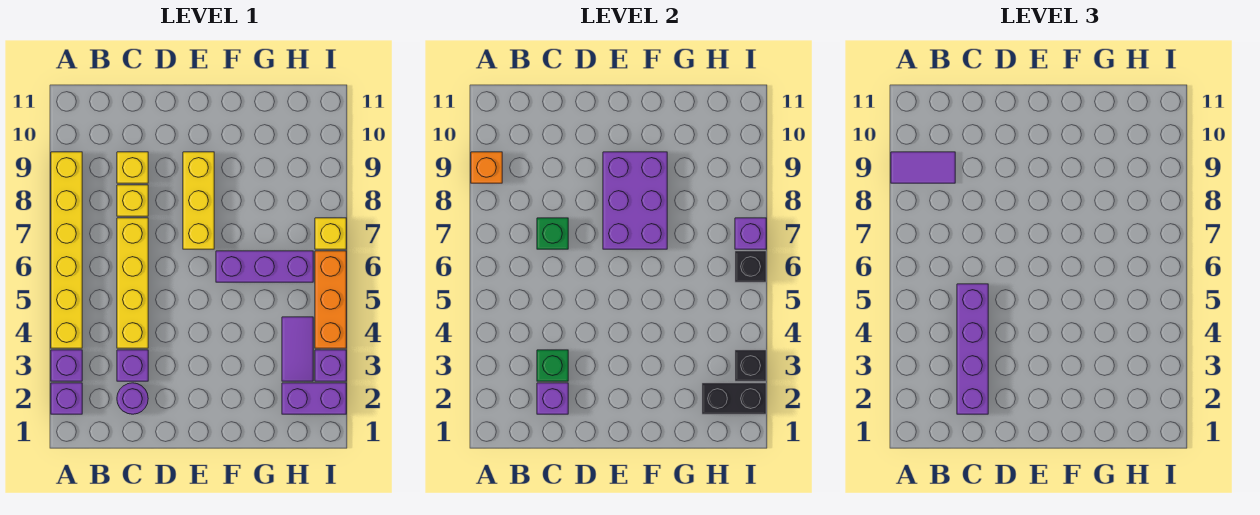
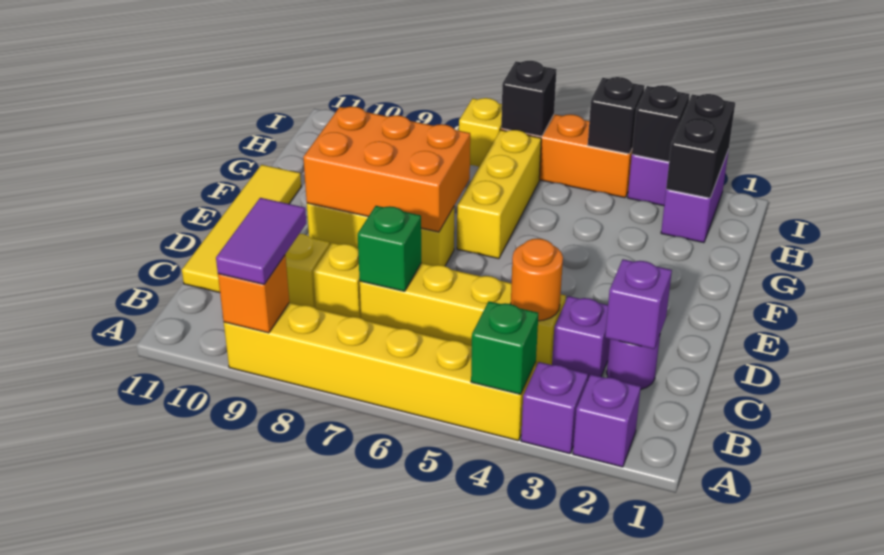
purple brick C2:C5 level 3 -> none
green brick C3 level 2 -> green brick A4 level 2
none -> orange round brick C4 level 2
none -> yellow tile C11:F11 level 1
purple brick E7:F9 level 2 -> orange brick E7:F9 level 2
purple brick F6:H6 level 1 -> yellow brick F6:H6 level 1
purple tile H3:H4 level 1 -> none
none -> black brick I4 level 2
purple brick I7 level 2 -> none

